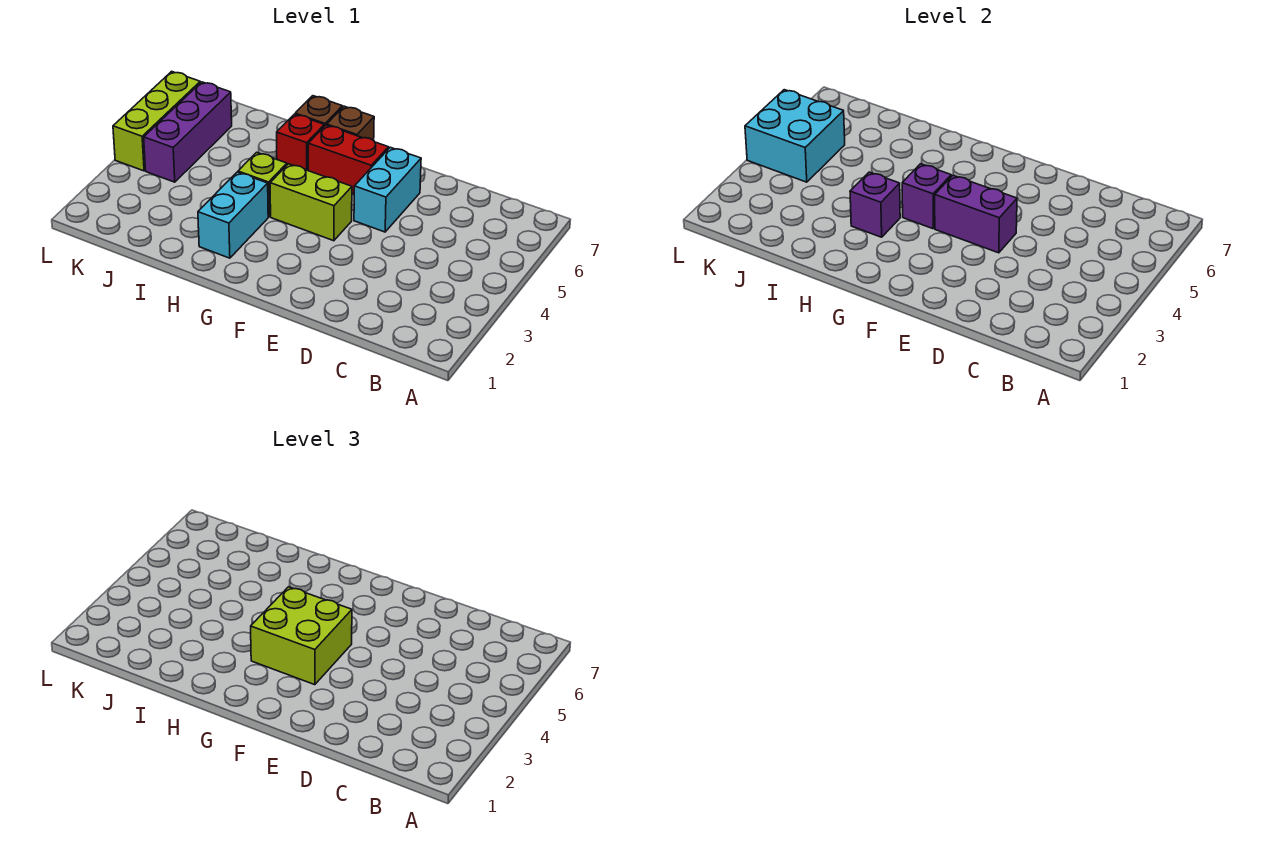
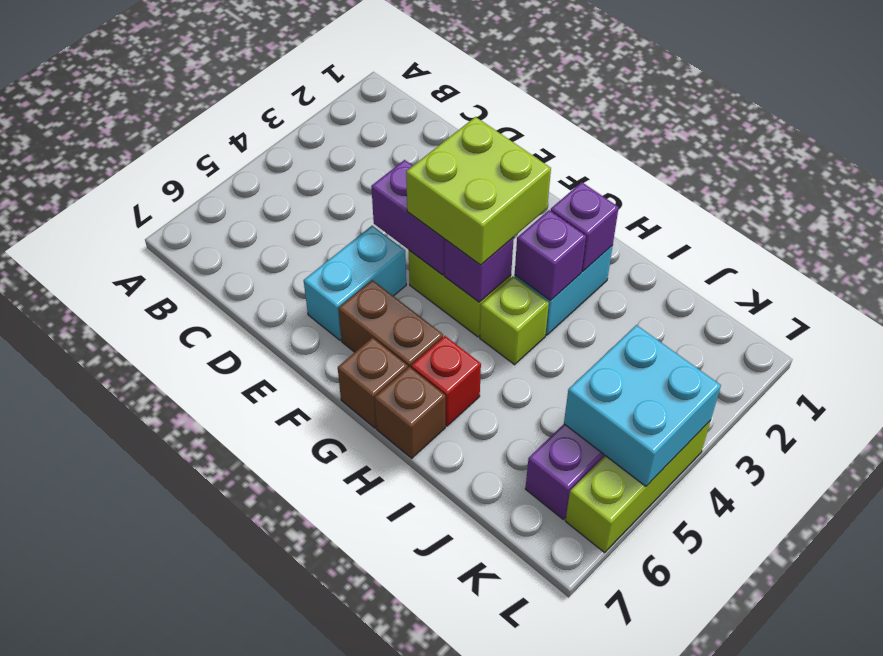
red brick F6:G6 level 1 -> brown brick F6:G6 level 1
none -> purple brick H2 level 2

